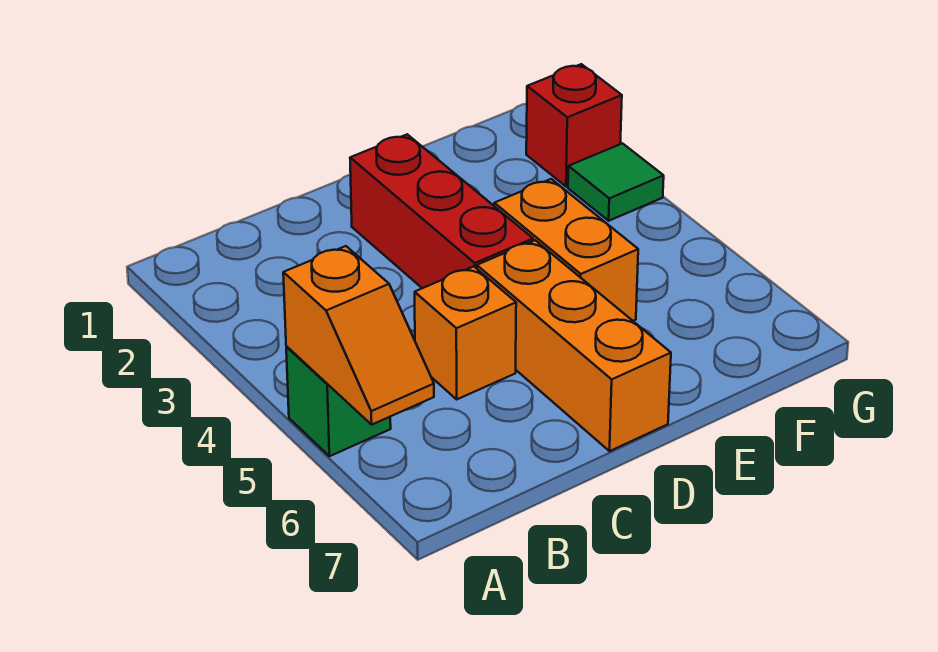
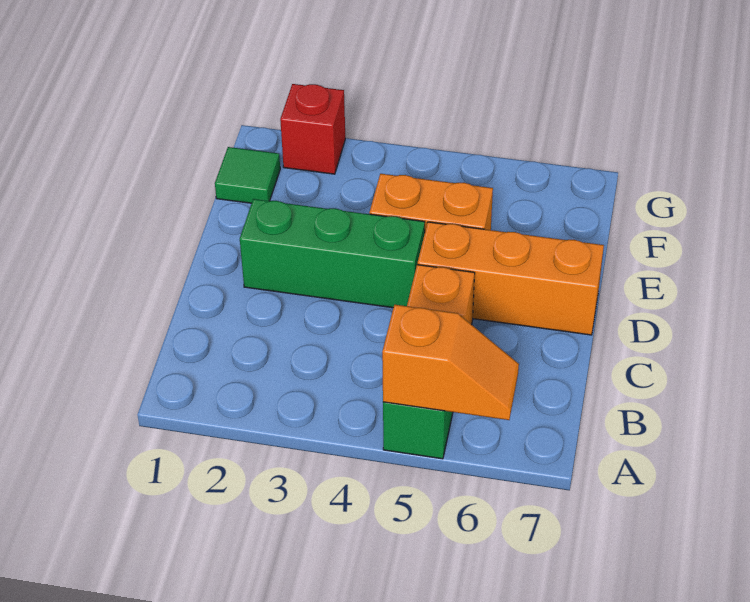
red brick D2:D4 level 1 -> green brick D2:D4 level 1
green tile G3 level 1 -> green tile F1 level 1

